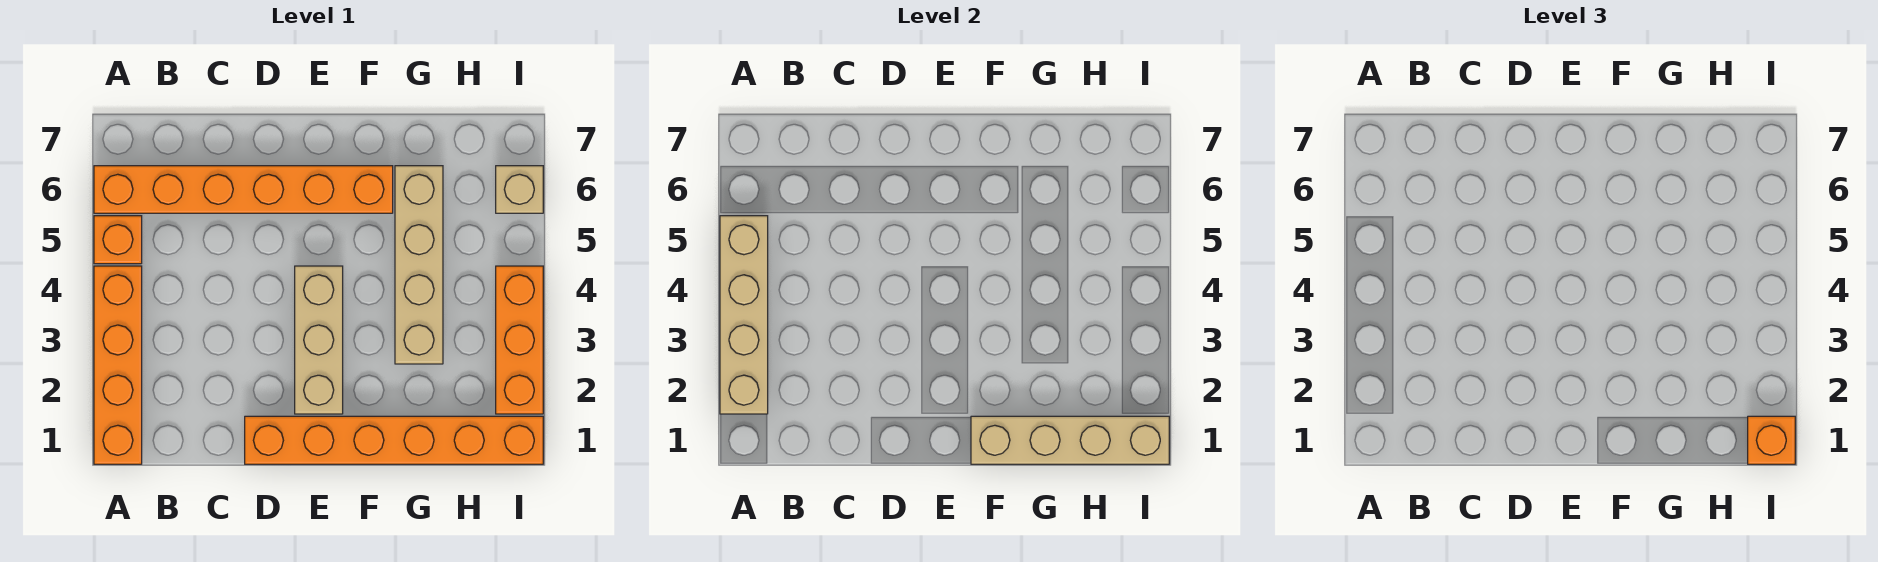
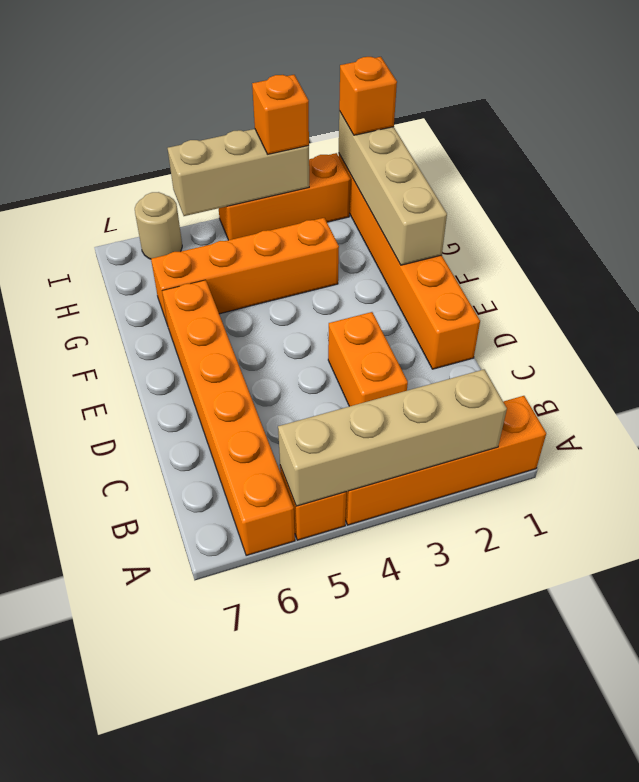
none -> orange brick C3:D3 level 1
tan brick E2:E4 level 1 -> tan brick I3:I5 level 2
tan brick G3:G6 level 1 -> orange brick G3:G6 level 1
none -> orange brick I3 level 3
tan brick I6 level 1 -> tan round brick I6 level 1

